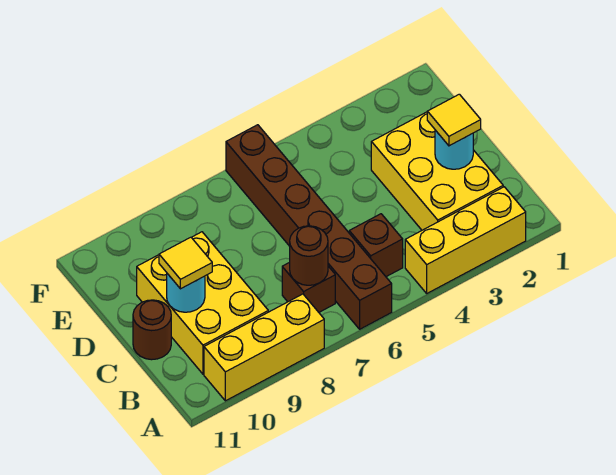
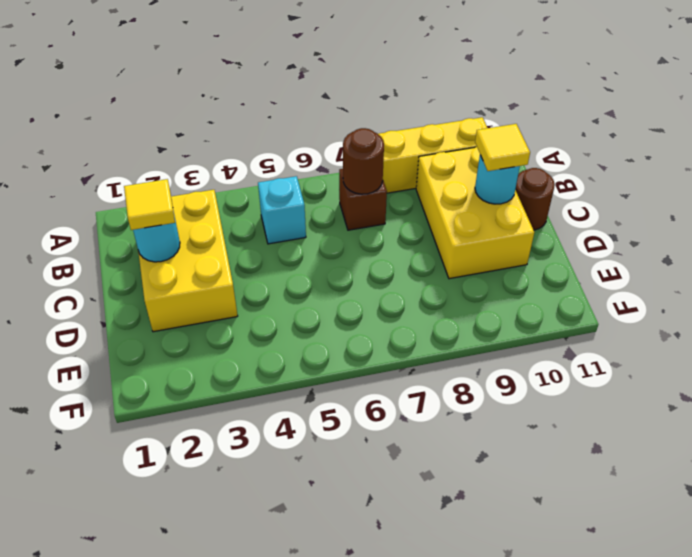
yellow brick A2:A4 level 1 -> none
brown brick A6:F6 level 1 -> none
brown brick B5 level 1 -> cyan brick B5 level 1

